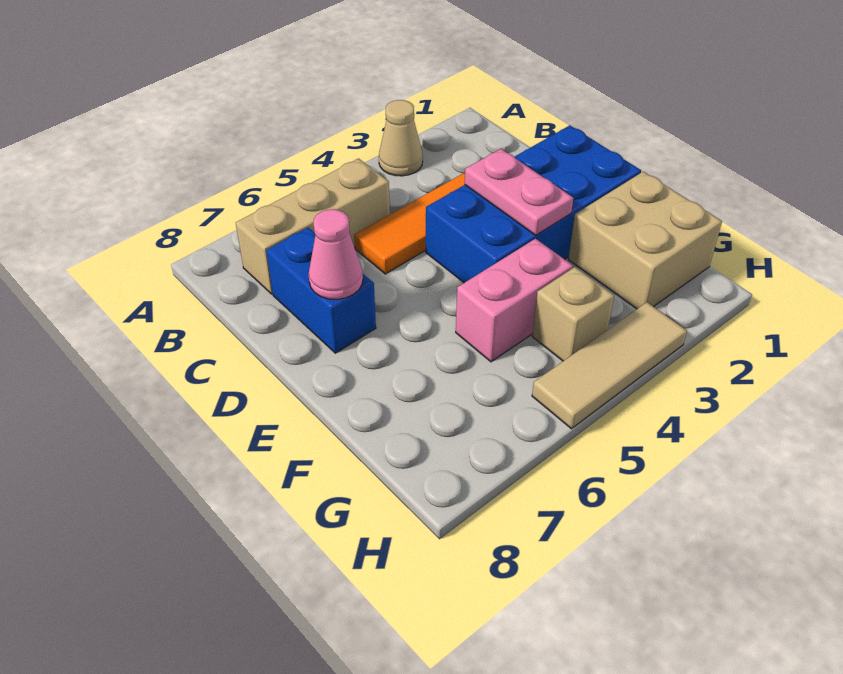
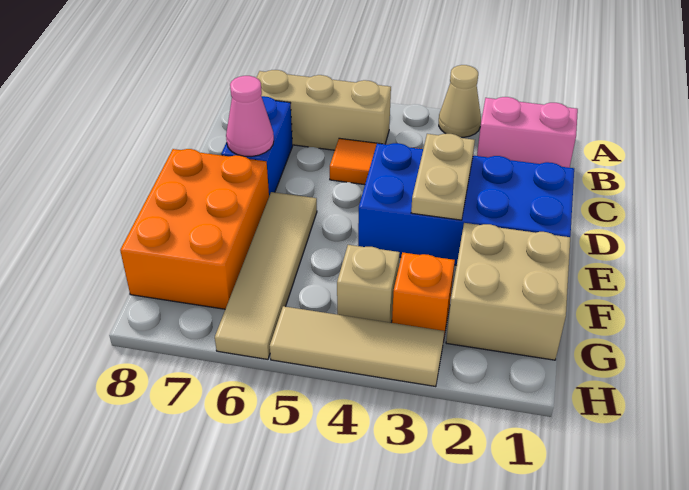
pink plate D3:E3 level 2 -> tan plate D3:E3 level 2
none -> tan tile E6:H6 level 1
none -> orange brick E7:G8 level 1
pink brick F4:F5 level 1 -> pink brick B1:B2 level 1
none -> orange brick G3 level 1

